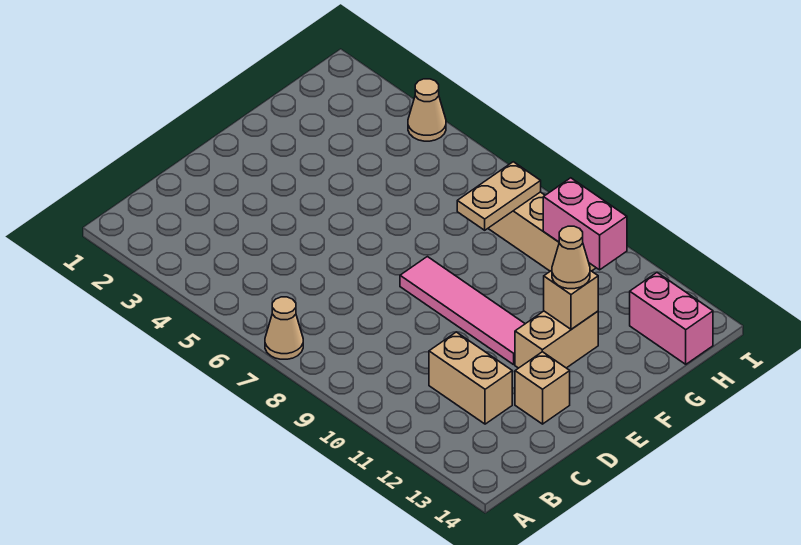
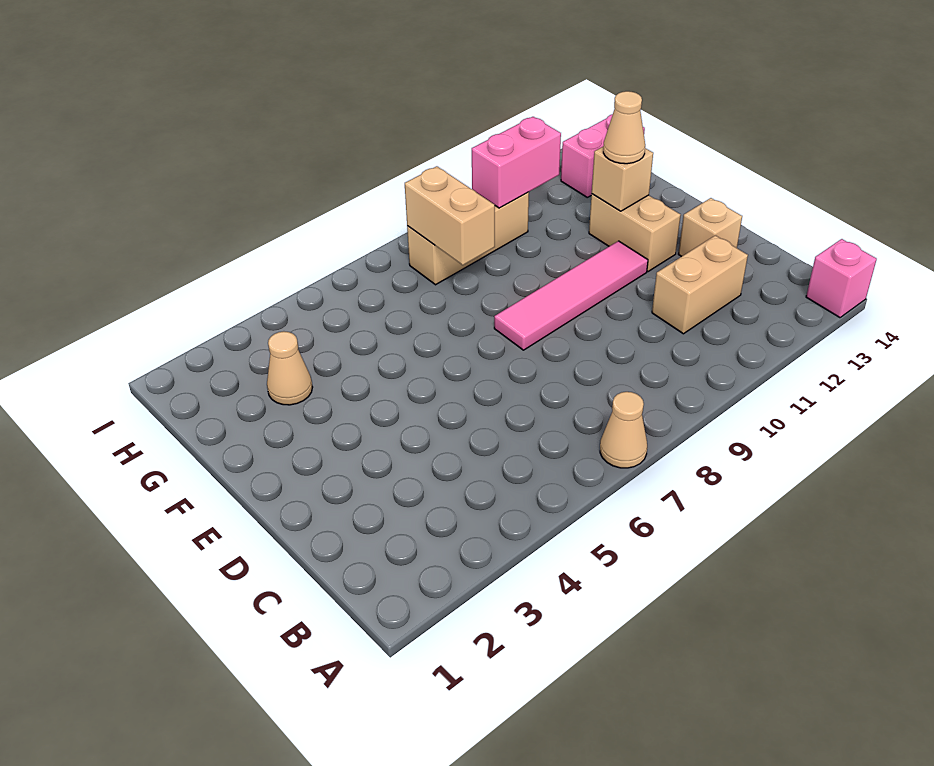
none -> pink brick A14 level 1
tan plate G8:H8 level 2 -> tan brick G8:H8 level 2
tan cone I4 level 1 -> tan cone G3 level 1

